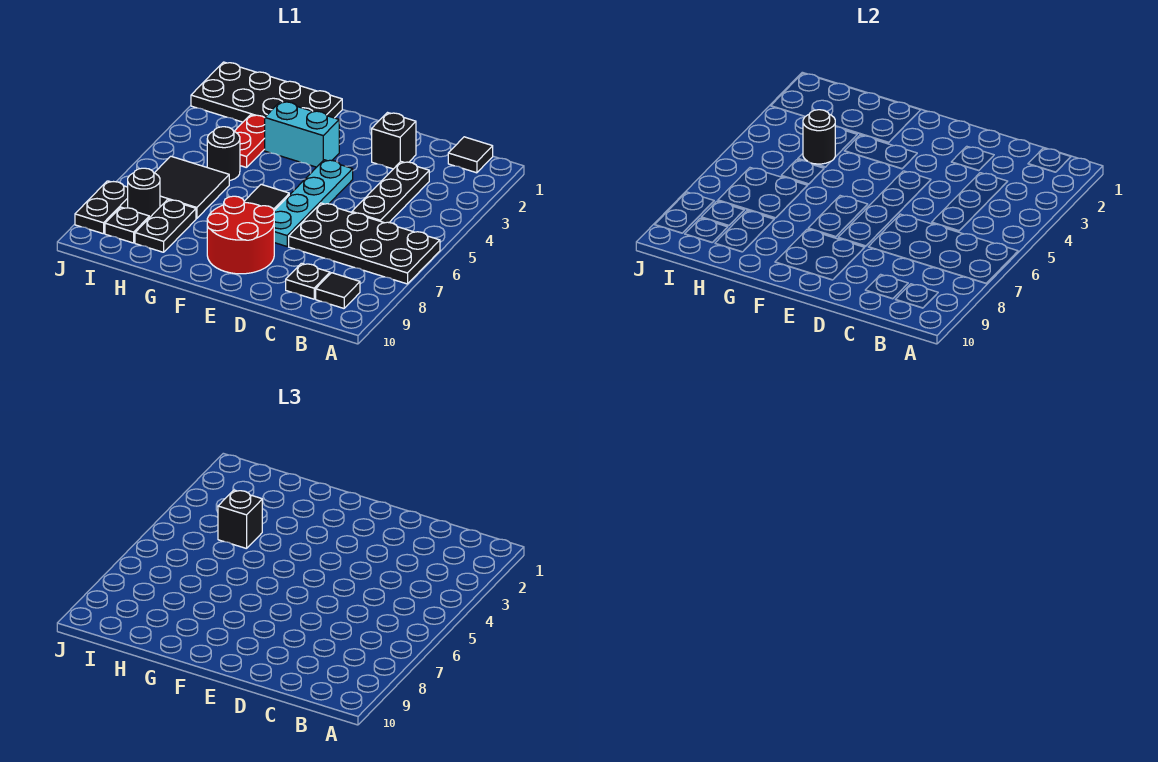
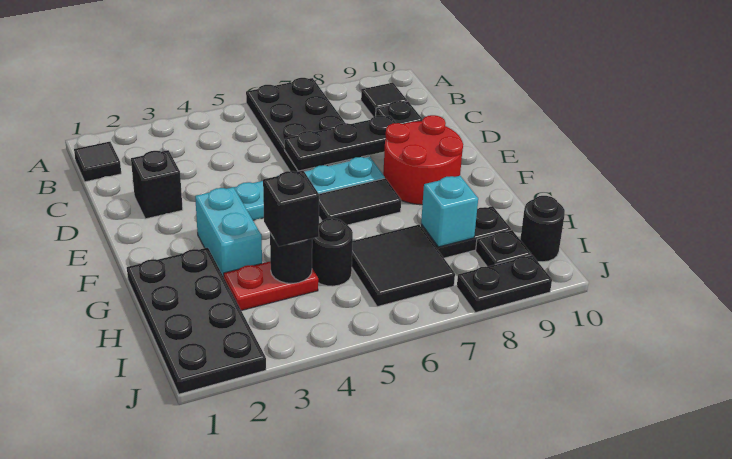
black plate C3:C5 level 1 -> black plate D6:D8 level 2
none -> cyan brick H8 level 2
black round brick I8 level 1 -> black round brick I10 level 1

